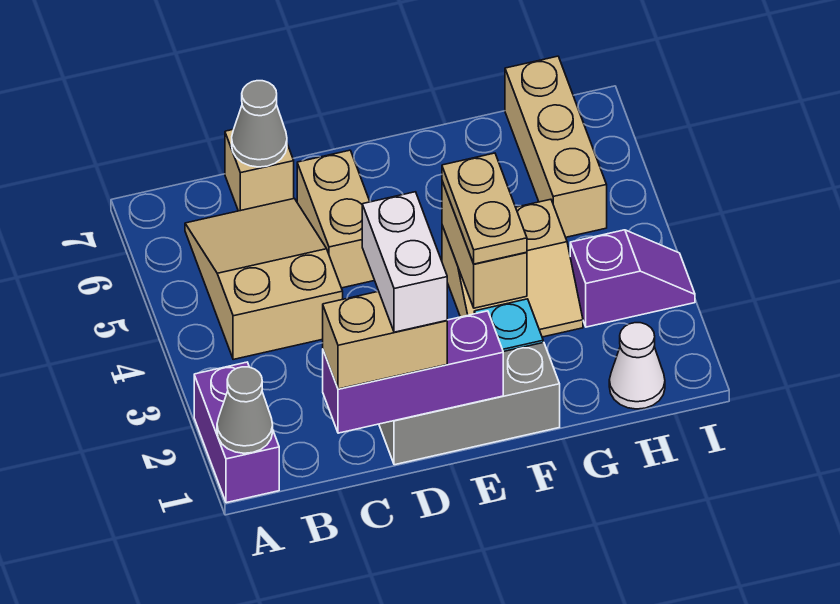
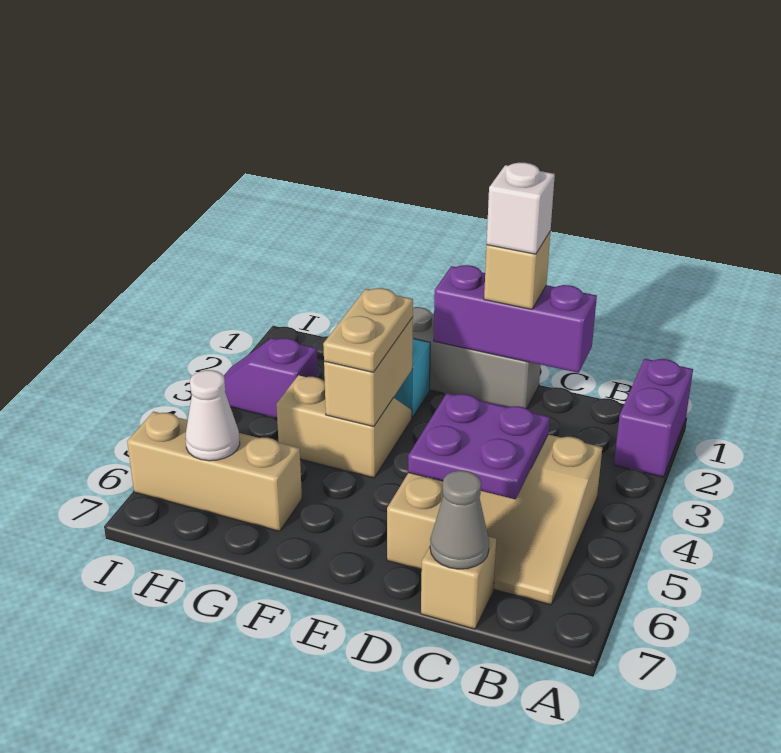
grey cone A1 level 2 -> none
tan brick C1:D1 level 3 -> tan brick D1 level 3
none -> purple plate C4:D5 level 2
white brick D1:D2 level 4 -> white brick D1 level 4
white cone H1 level 1 -> white cone H6 level 2
tan brick H5:H7 level 1 -> tan brick G6:I6 level 1

